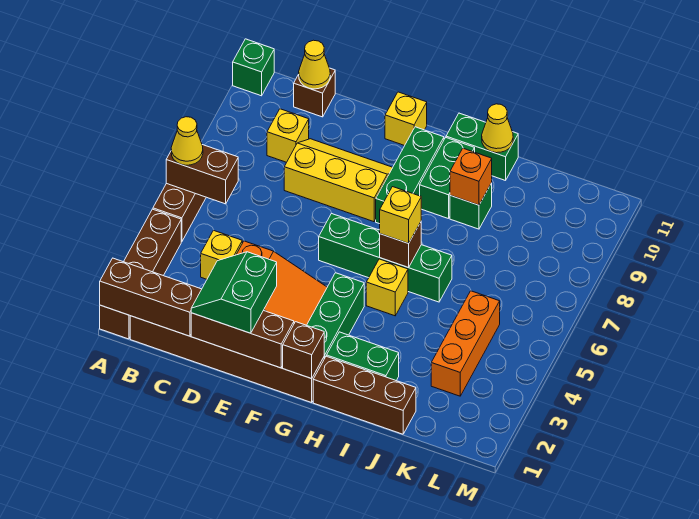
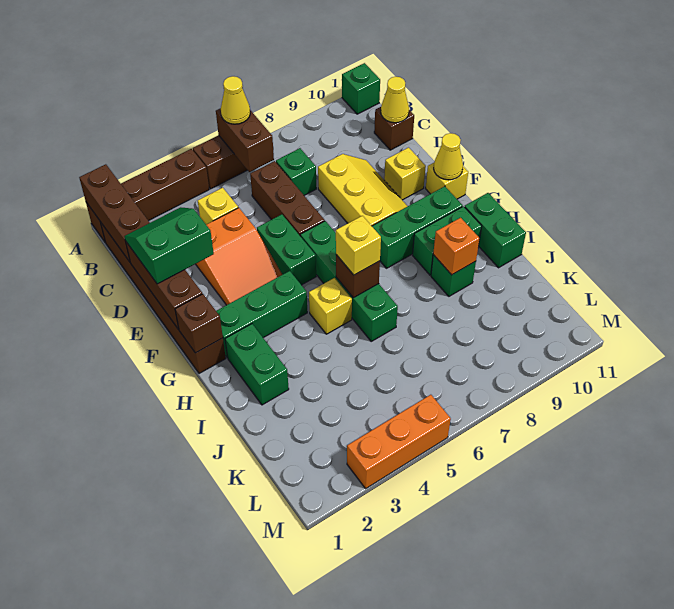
none -> green brick C7 level 1
yellow brick C9 level 1 -> yellow brick E10 level 1
none -> green brick E5:F5 level 1
brown brick H1:J1 level 1 -> brown brick C6:E6 level 1
yellow cone I11 level 2 -> yellow cone F11 level 2
orange brick K3:K5 level 1 -> orange brick M3:M5 level 1

